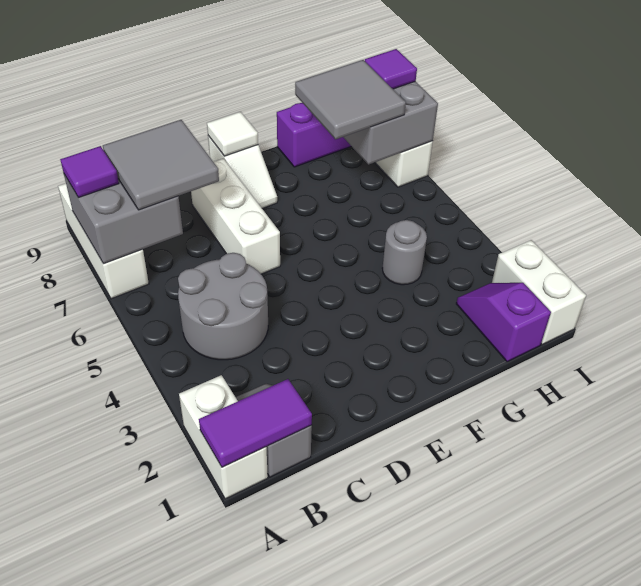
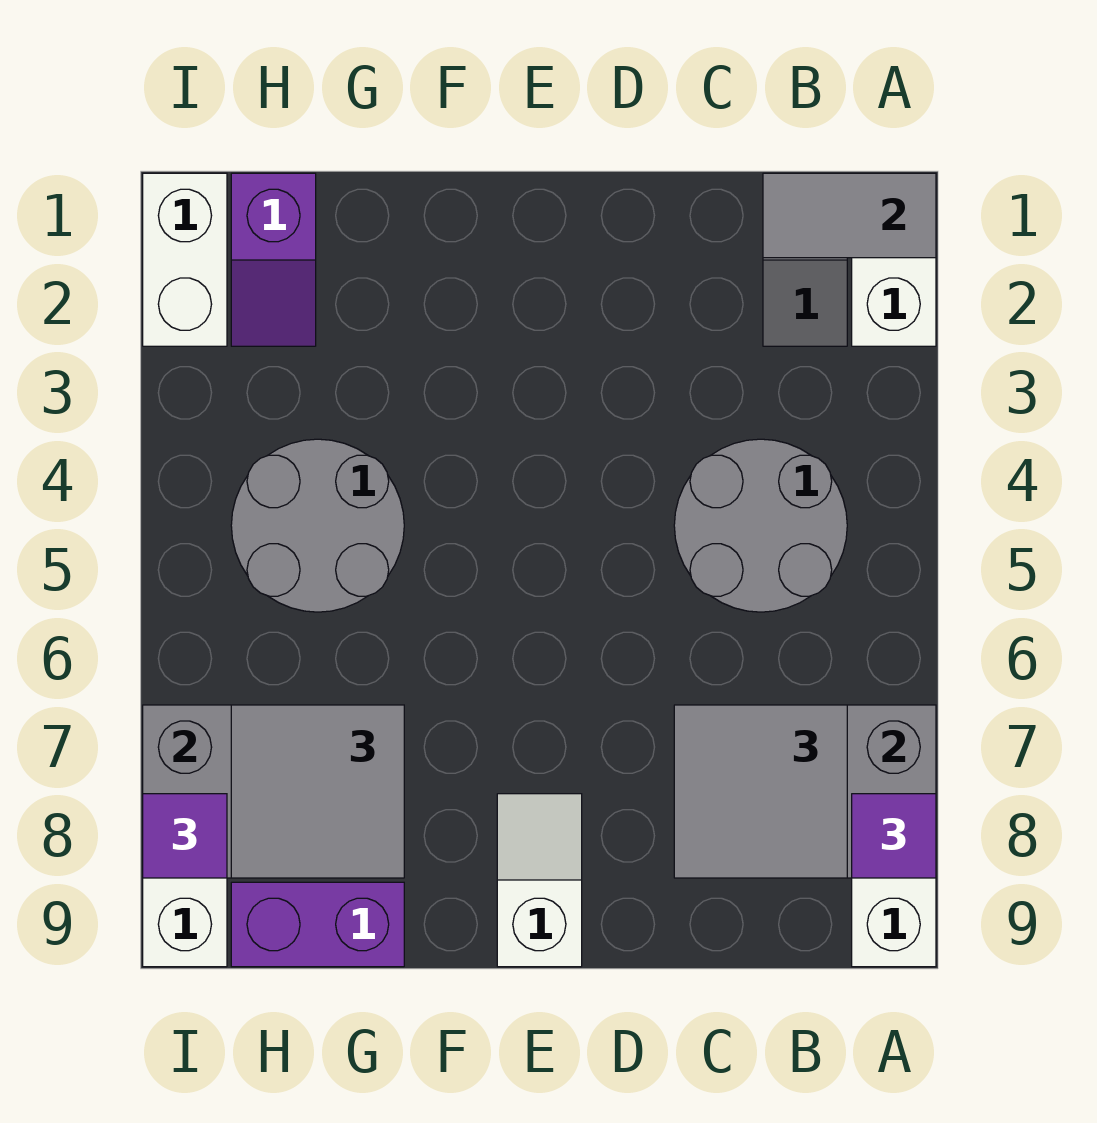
purple tile A1:B1 level 2 -> grey tile A1:B1 level 2
white brick D6:D8 level 1 -> none
white tile E9 level 2 -> none
grey round brick G4 level 1 -> grey round brick G4:H5 level 1

